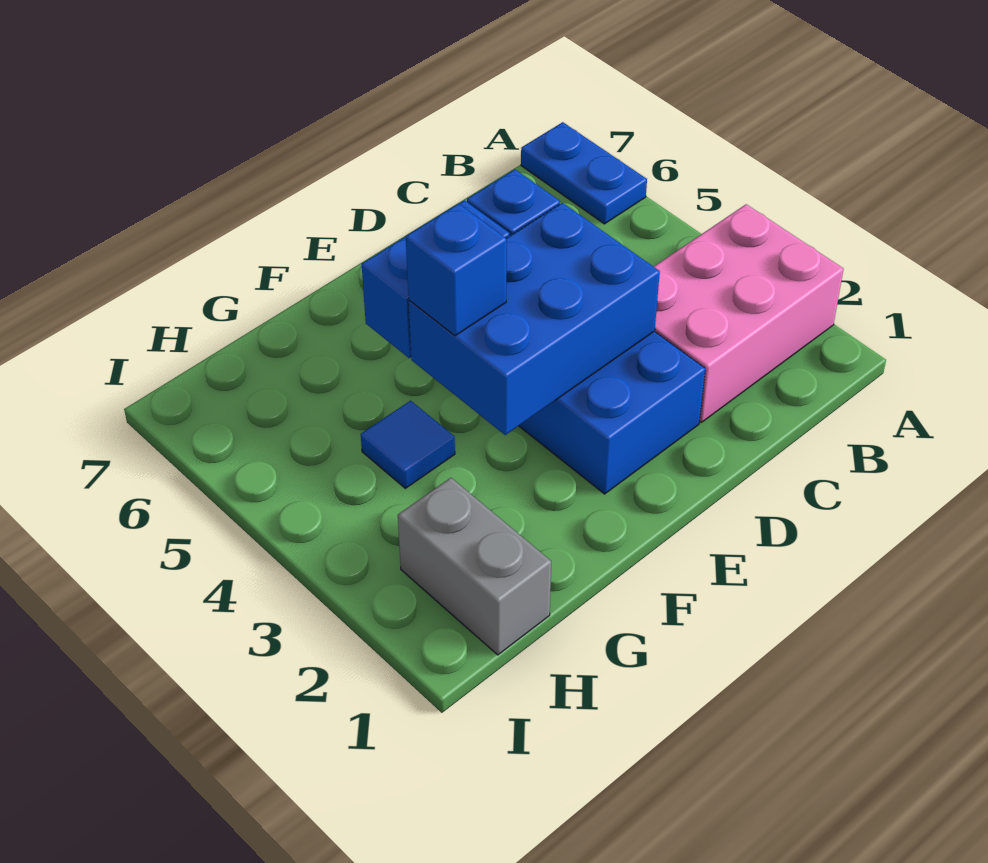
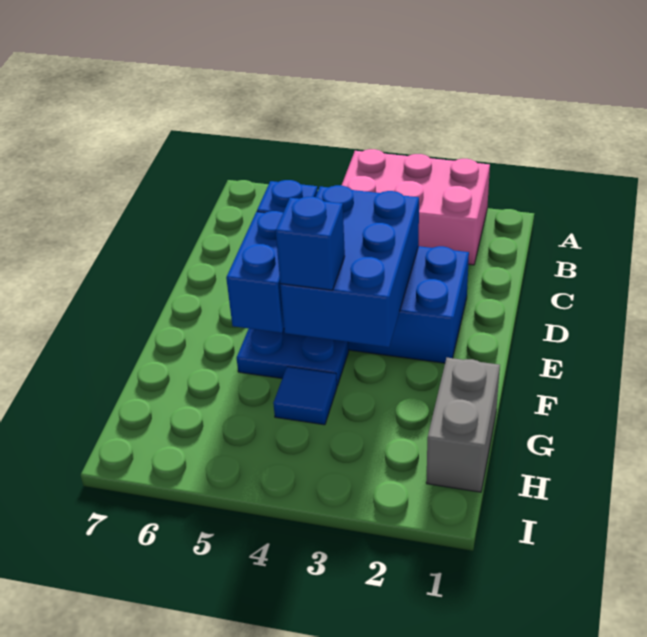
pink brick A2:C3 level 1 -> pink brick A2:B4 level 1
blue plate A6:A7 level 1 -> blue plate F4:F5 level 1
grey brick H1:H2 level 1 -> grey brick G1:H1 level 1

